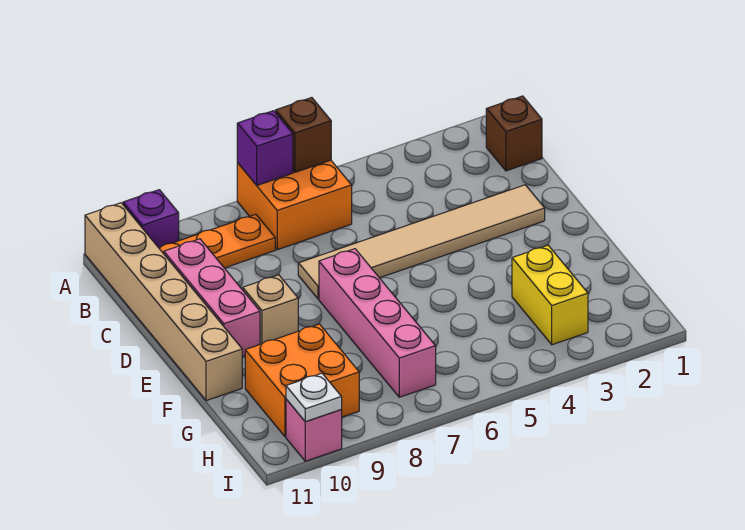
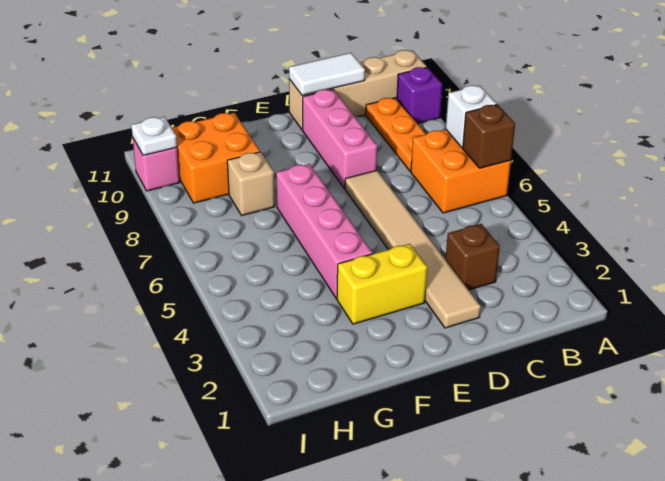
purple brick A7 level 2 -> white brick A7 level 2
tan brick A11:F11 level 1 -> tan brick A11:D11 level 1
brown brick B1 level 1 -> brown brick C3 level 1
pink brick C10:E10 level 1 -> pink brick D8:D10 level 1
none -> white tile C11:D11 level 2
pink brick E7:H7 level 1 -> pink brick F4:F7 level 1
tan brick E9 level 1 -> tan brick G8 level 1
yellow brick G3:H3 level 1 -> yellow brick E3:F3 level 1

